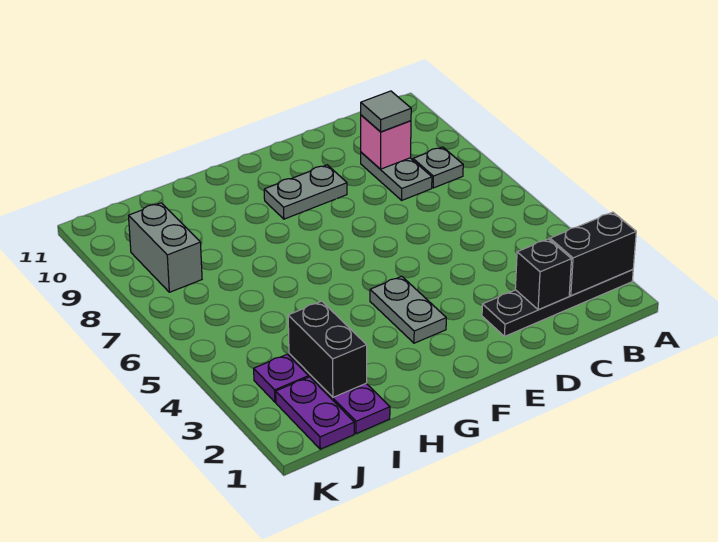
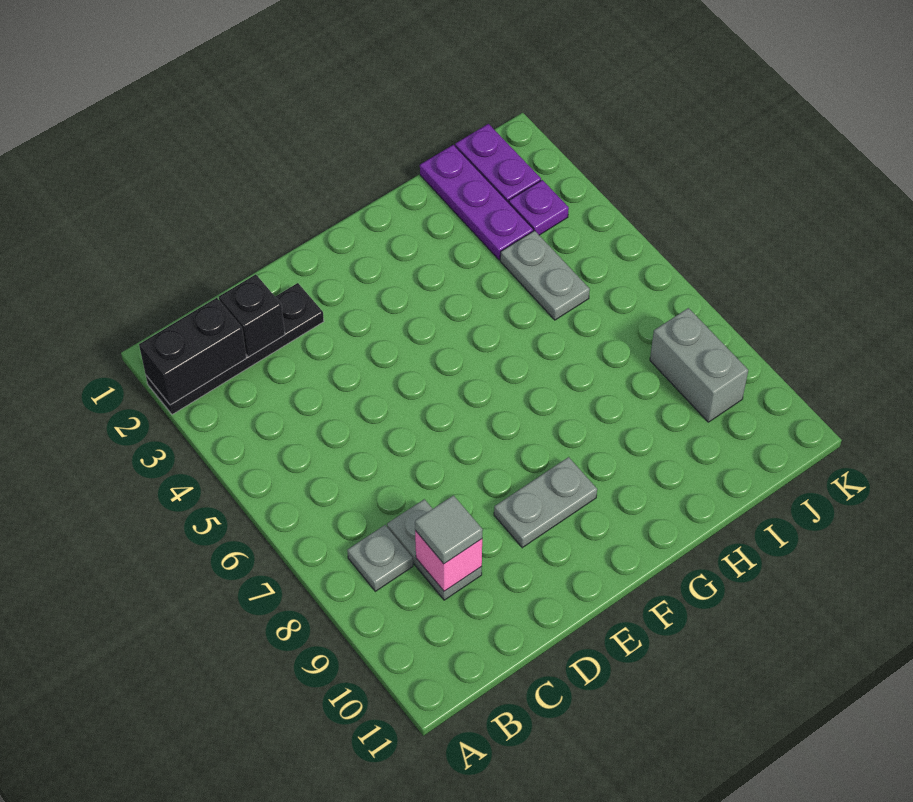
grey plate F3:F4 level 1 -> grey plate I4:I5 level 1
black brick I2:I3 level 2 -> none

